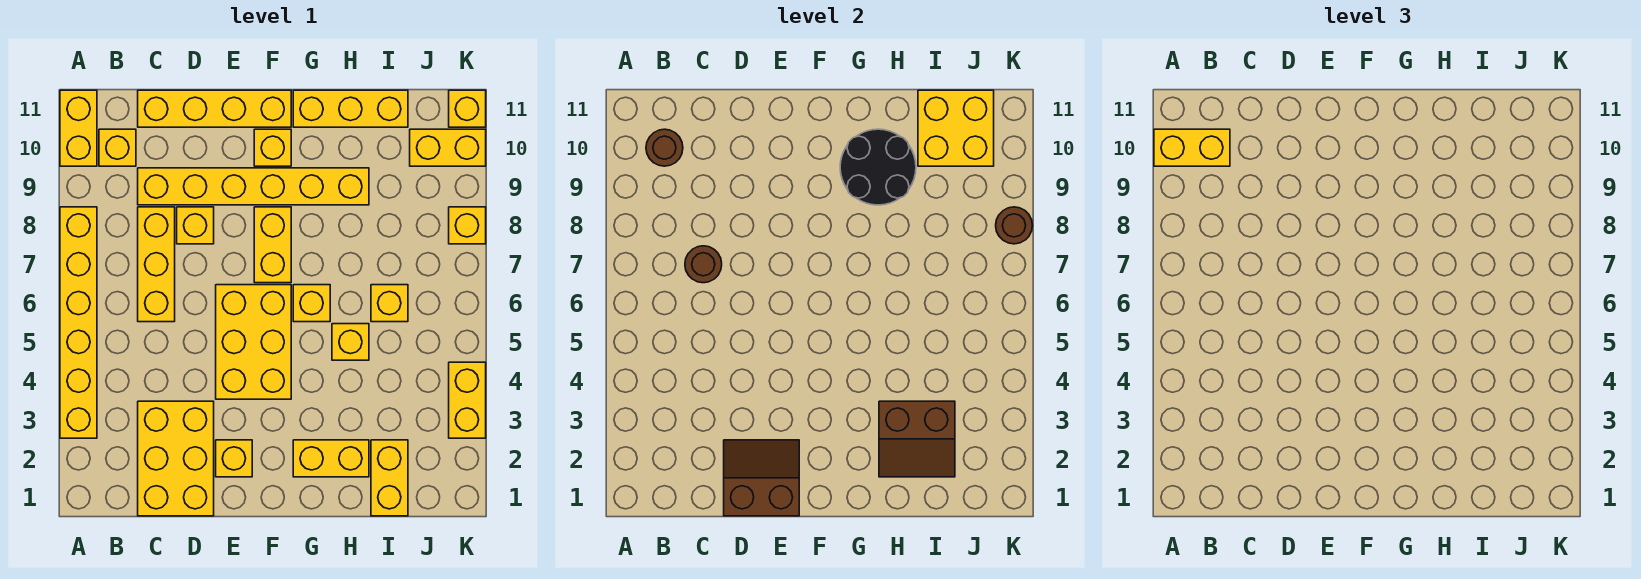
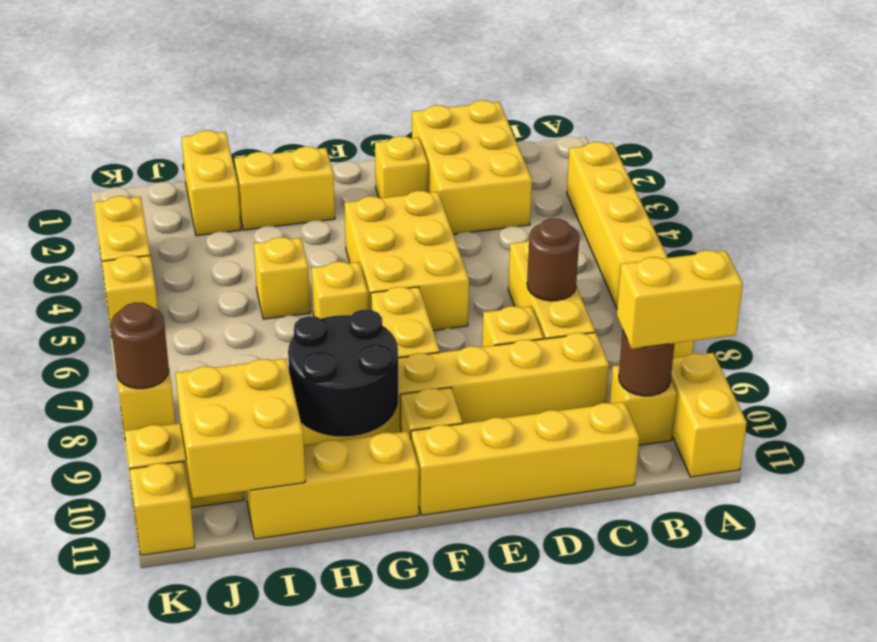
brown slope D1:E2 level 2 top 1 -> none
brown slope H2:I3 level 2 top 3 -> none
yellow brick I6 level 1 -> yellow brick K5 level 1

